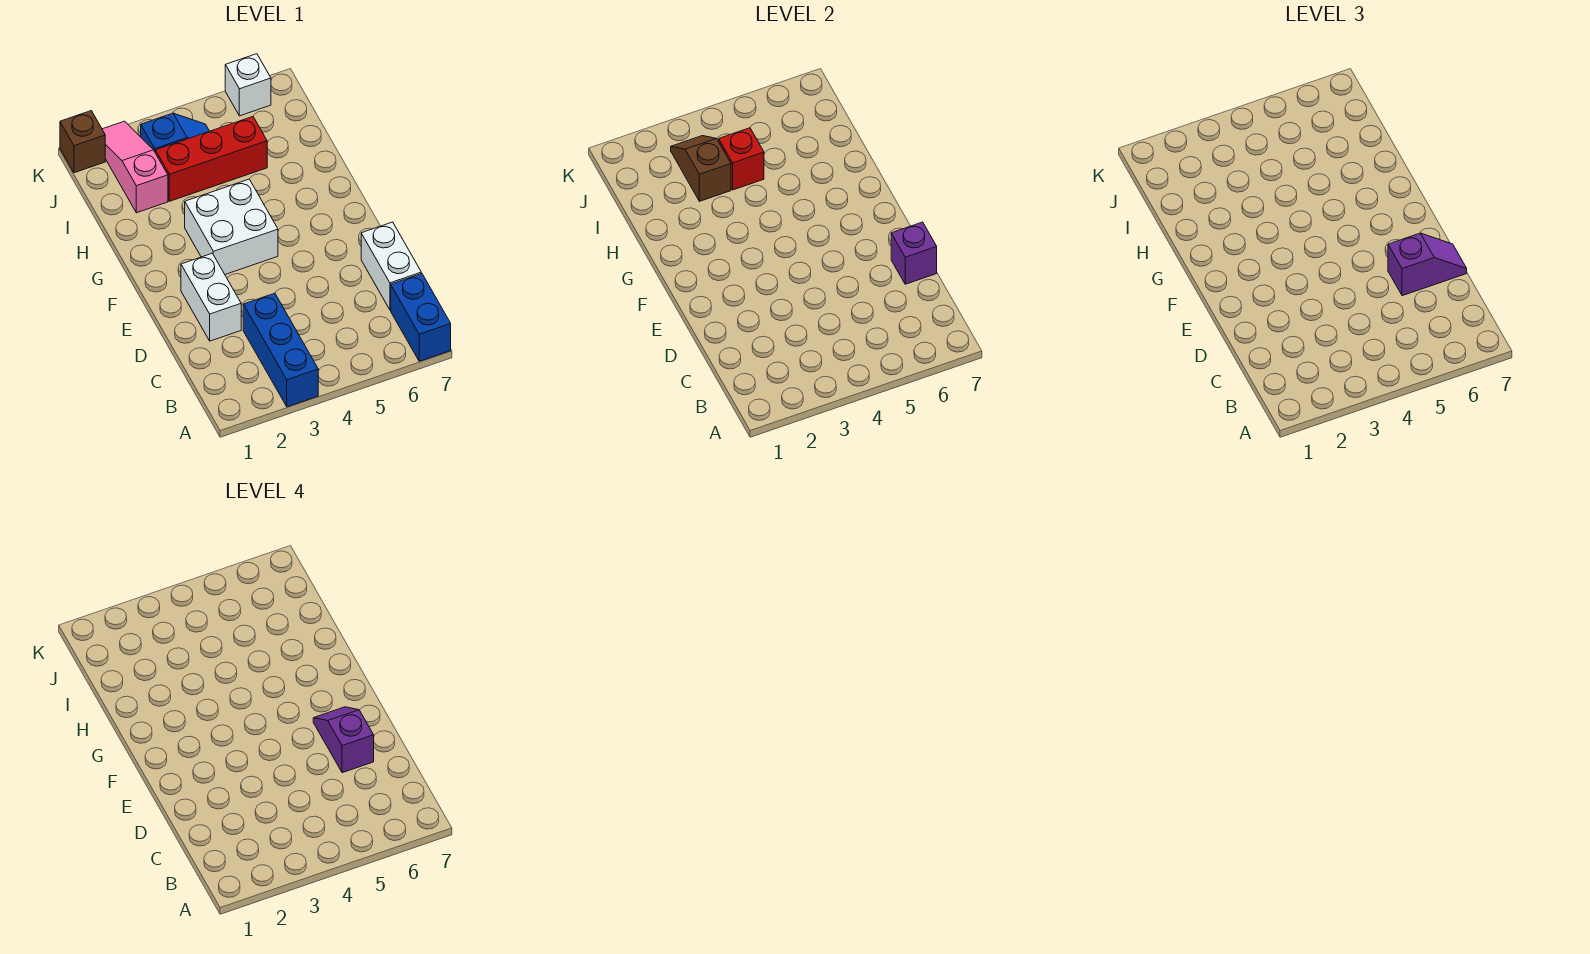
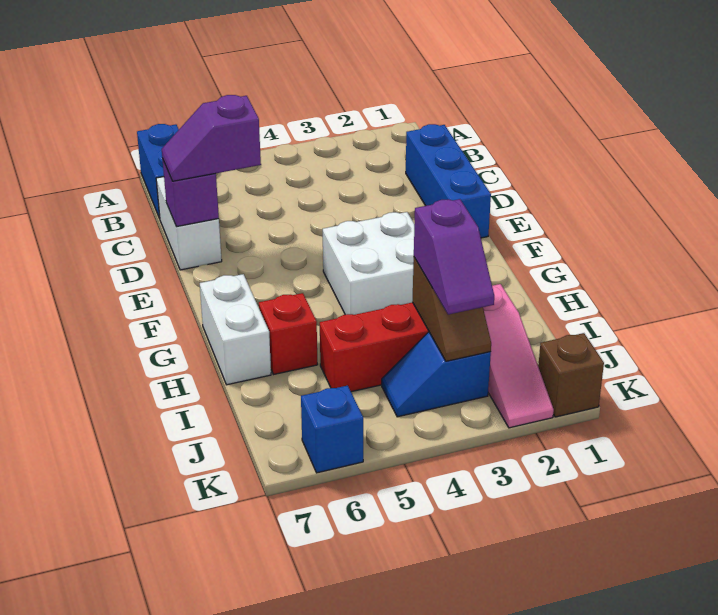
blue brick A3:C3 level 1 -> blue brick C1:E1 level 1
white brick D2:E2 level 1 -> white brick G7:H7 level 1
purple slope D6:E6 level 4 top D -> purple slope I3:J3 level 3 top I
red brick I4 level 2 -> red brick H6 level 1
white brick K6 level 1 -> blue brick K6 level 1

